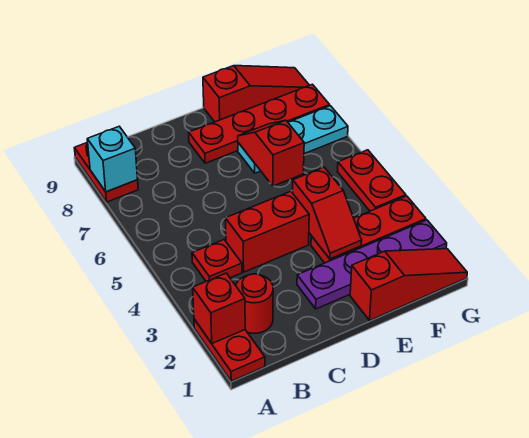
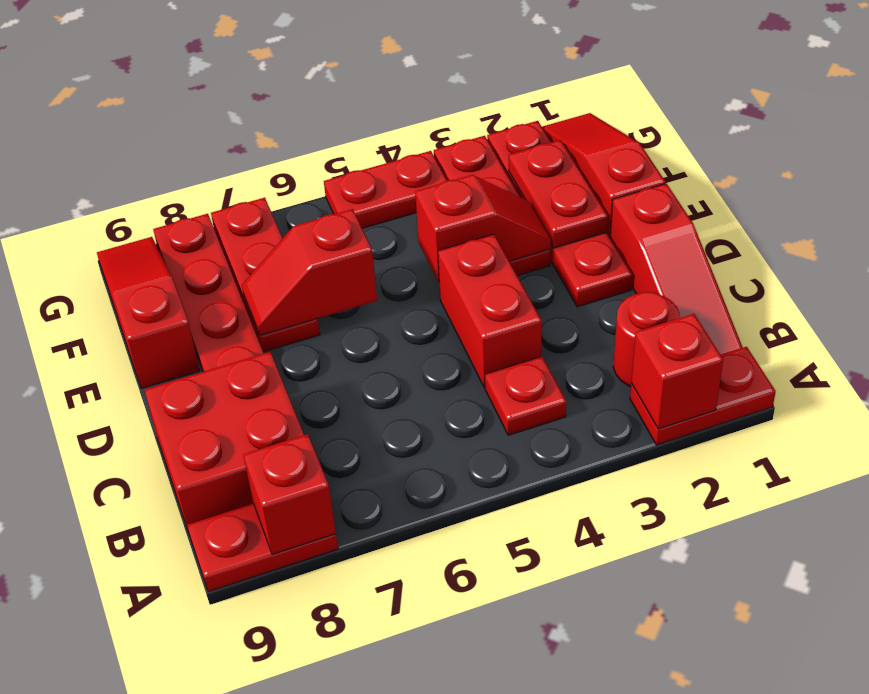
cyan brick A8 level 2 -> red brick A8 level 2
none -> red slope B1:D1 level 1 top D
none -> red brick B8:C9 level 1
purple plate D2:G2 level 1 -> red plate D2:G2 level 1
none -> red plate E2:F2 level 2
cyan plate E7:G7 level 1 -> red plate E7:G7 level 1

